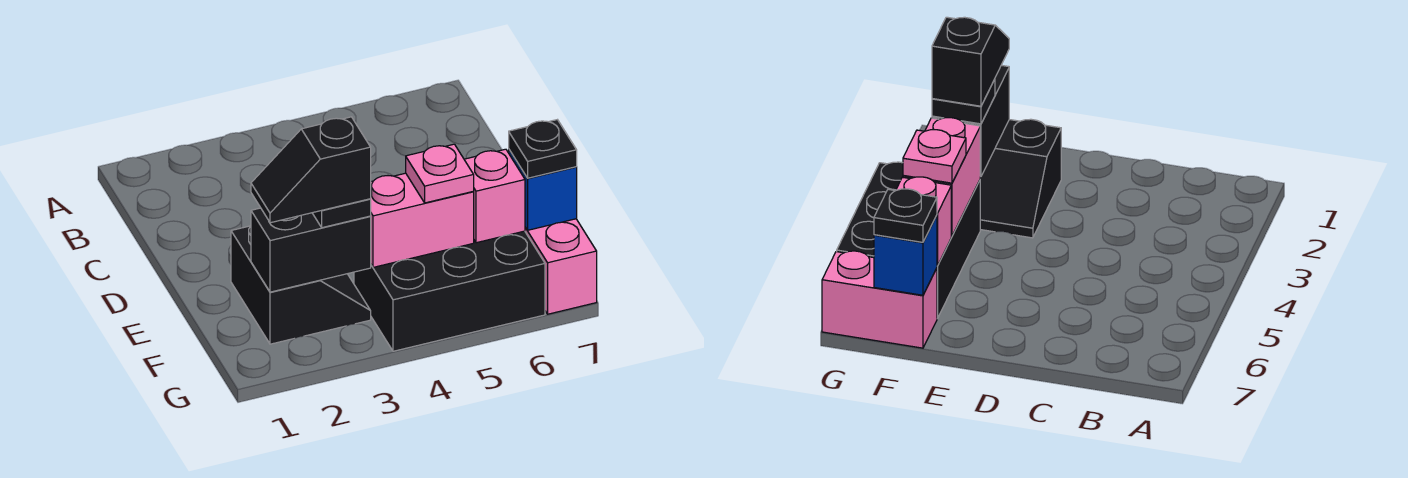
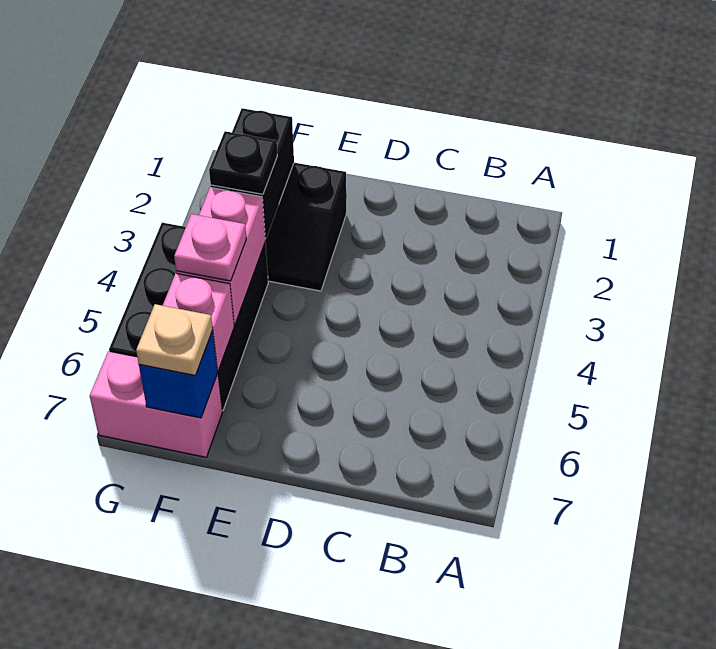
black slope F2:F3 level 4 top 3 -> none
black plate F7 level 3 -> tan plate F7 level 3

